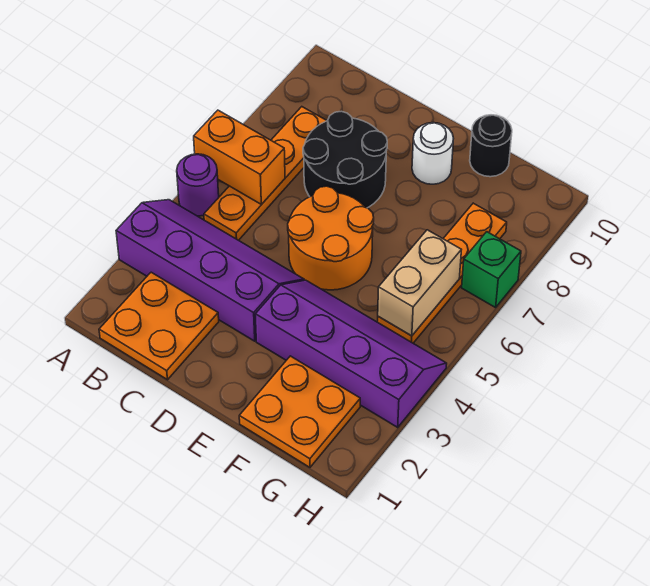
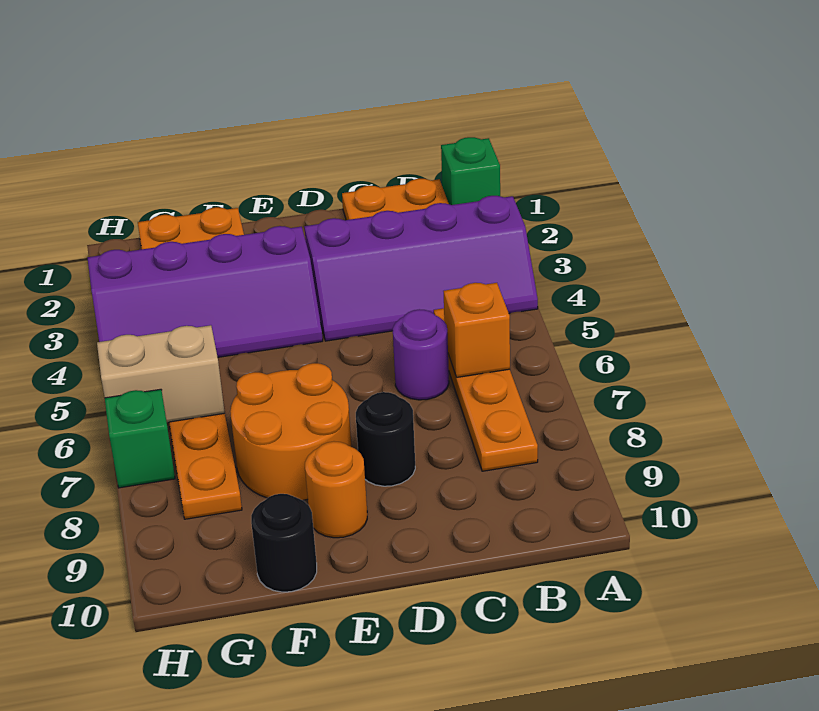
none -> green brick A1 level 1
purple round brick A5 level 1 -> purple round brick C6 level 1
orange brick A6:B6 level 2 -> orange brick B6 level 2
black round brick C7:D8 level 1 -> black round brick D8 level 1
orange round brick D5:E6 level 1 -> orange round brick E7:F8 level 1
white round brick E9 level 1 -> orange round brick E9 level 1
tan brick G5:G6 level 2 -> tan brick G6:H6 level 2

